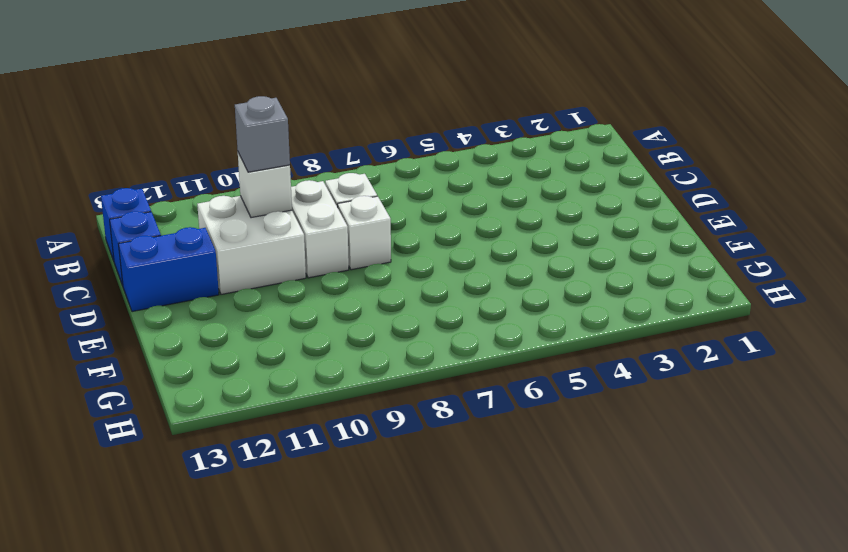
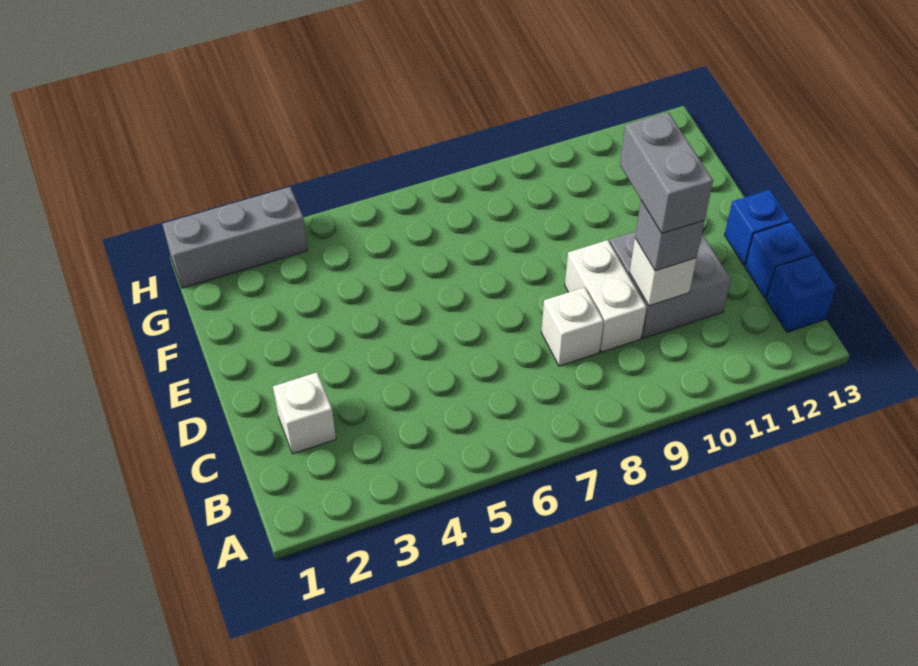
white brick C10:D11 level 1 -> grey brick C10:D11 level 1
none -> grey brick C10:D10 level 4
white brick D8 level 1 -> white brick C2 level 1
blue brick D12:D13 level 1 -> blue brick D13 level 1
none -> grey brick H1:H3 level 1

